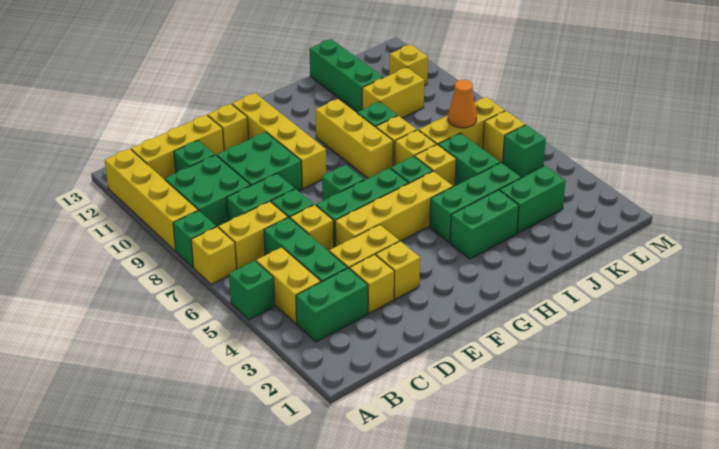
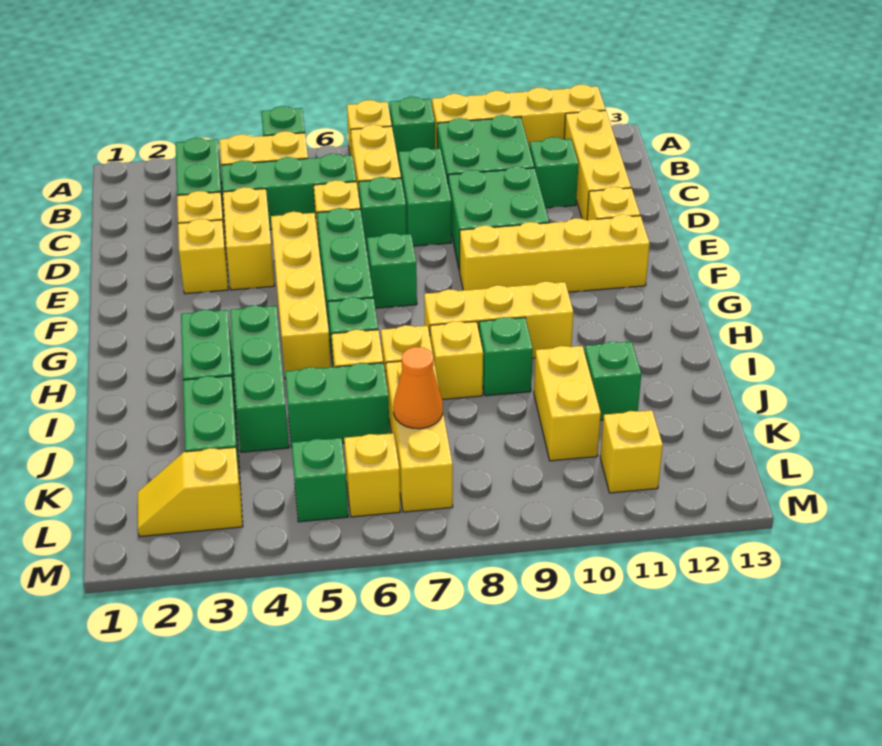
green brick J11:J13 level 1 -> green brick J11 level 1
none -> yellow slope L2:L3 level 1 top 3

